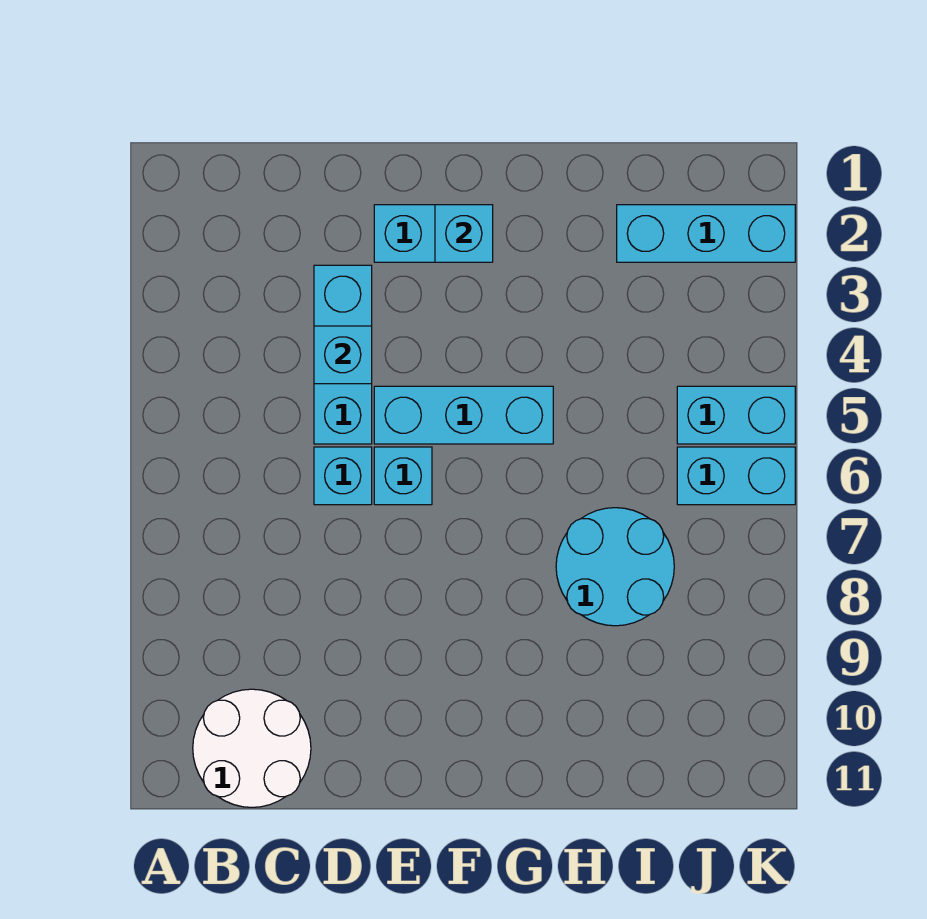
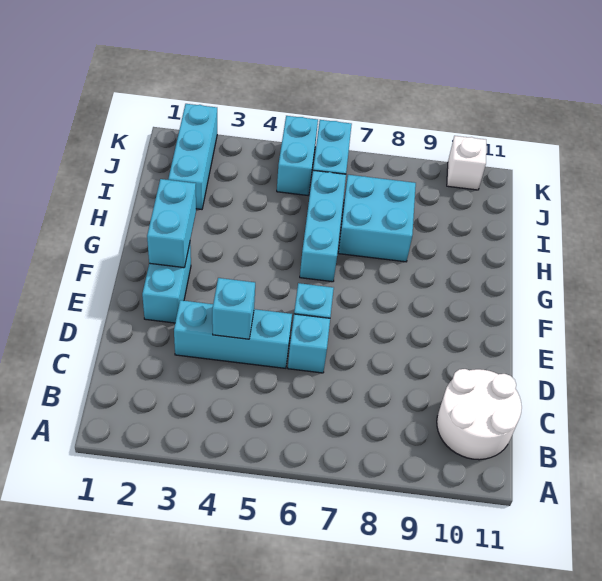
cyan brick E5:G5 level 1 -> cyan brick G6:I6 level 1
cyan brick F2 level 2 -> cyan brick F2:G2 level 2
cyan round brick H7:I8 level 1 -> cyan brick H7:I8 level 1
none -> white brick K10 level 1

